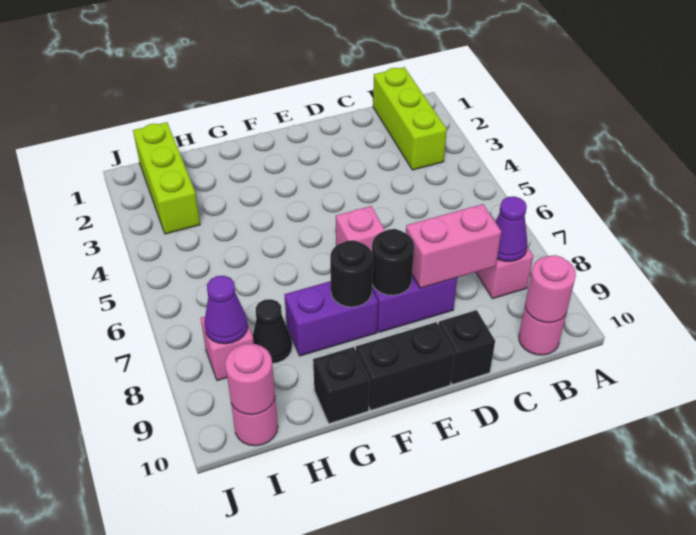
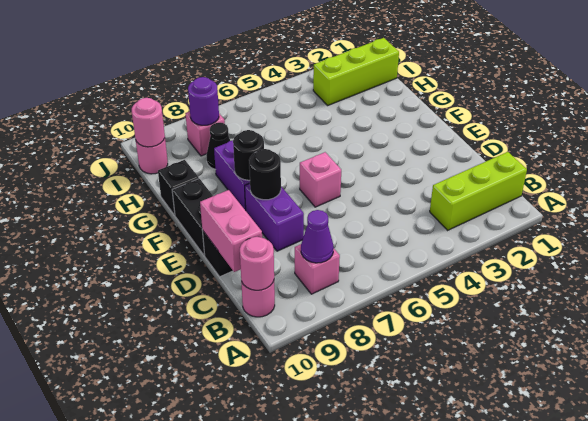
pink brick C8:D8 level 2 -> pink brick C10:D10 level 2
purple cone I8 level 2 -> purple round brick I8 level 2

